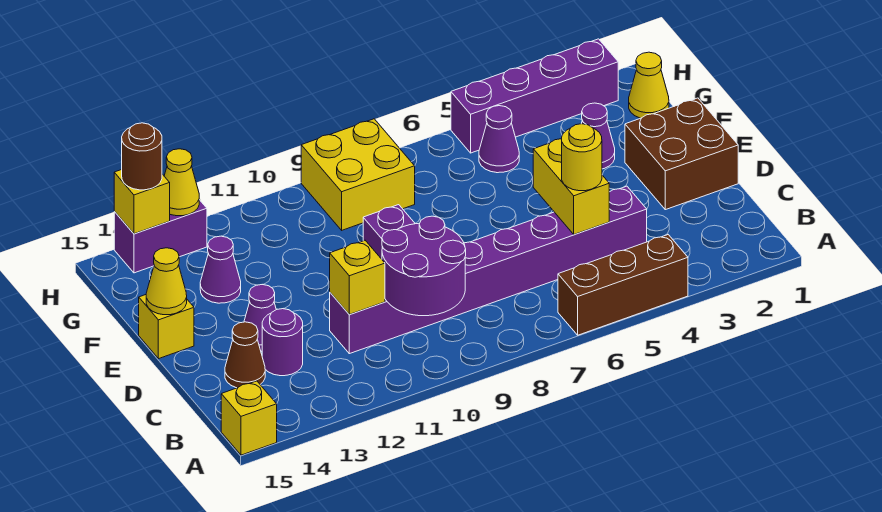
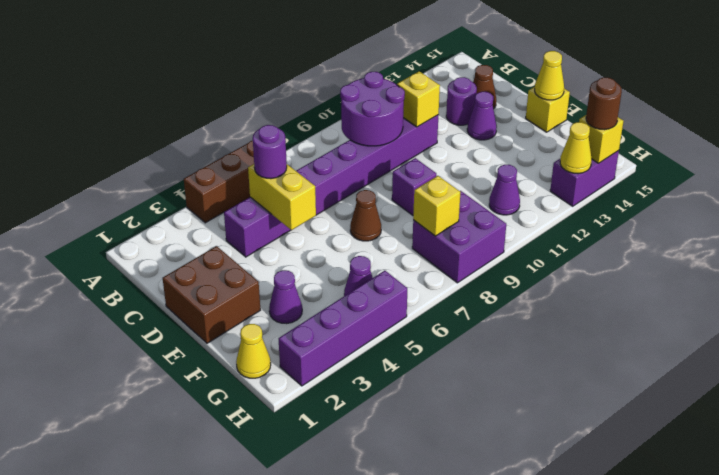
yellow brick A15 level 1 -> yellow brick G8 level 2
yellow round brick C5 level 3 -> purple round brick C5 level 3
none -> brown cone E7 level 1
purple cone F13 level 1 -> purple cone G11 level 1
yellow brick G8:H9 level 1 -> purple brick G8:H9 level 1

